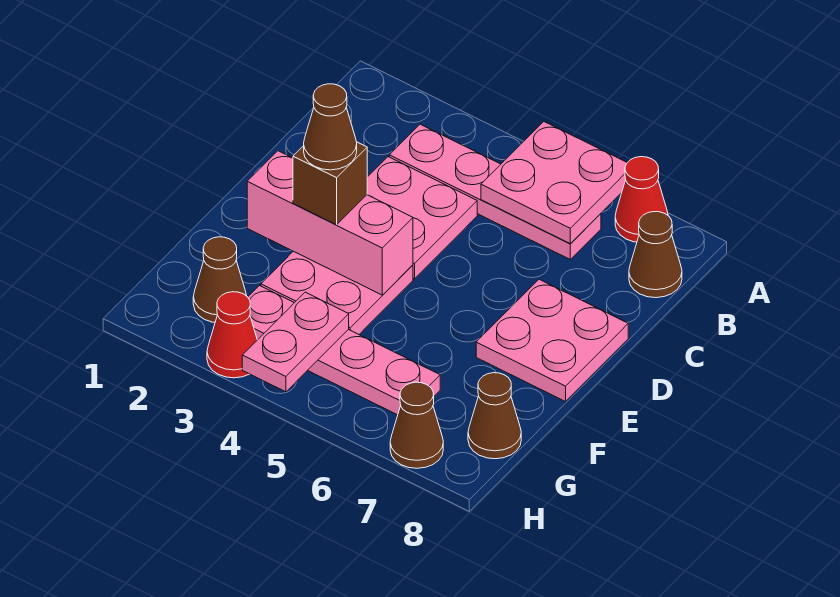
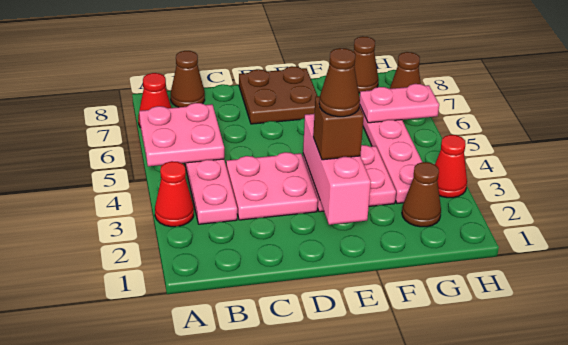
none -> red cone A3 level 1
pink plate D7:E8 level 1 -> brown plate D7:E8 level 1
pink plate G4:H4 level 2 -> pink plate G6:H6 level 2

